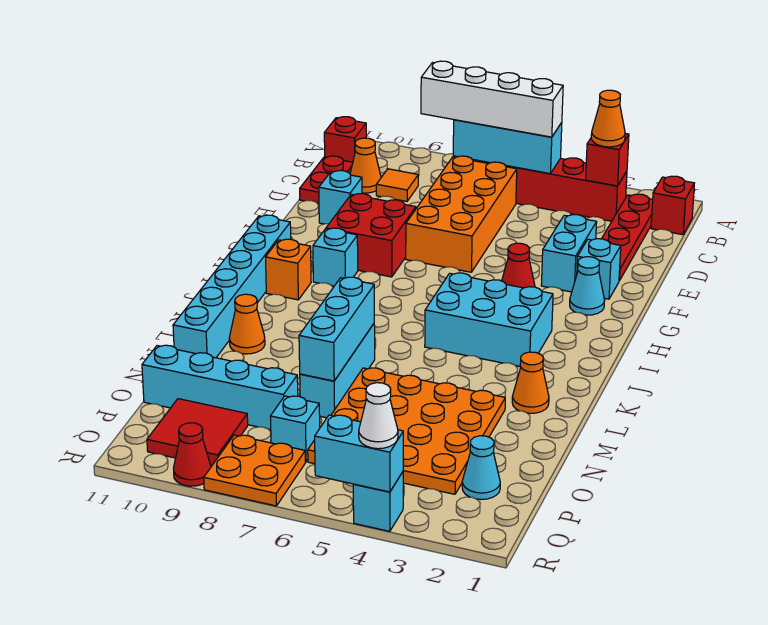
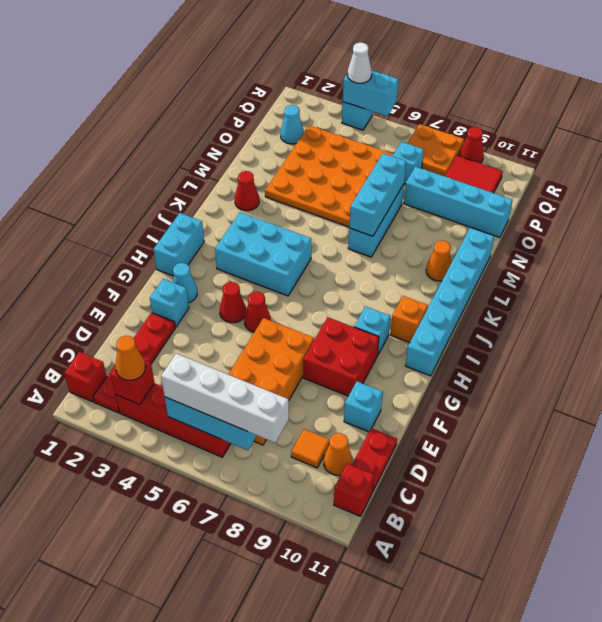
cyan brick E3:F3 level 1 -> cyan brick H1:I1 level 1
none -> red cone G5 level 1
orange cone L2 level 1 -> red cone L2 level 1

